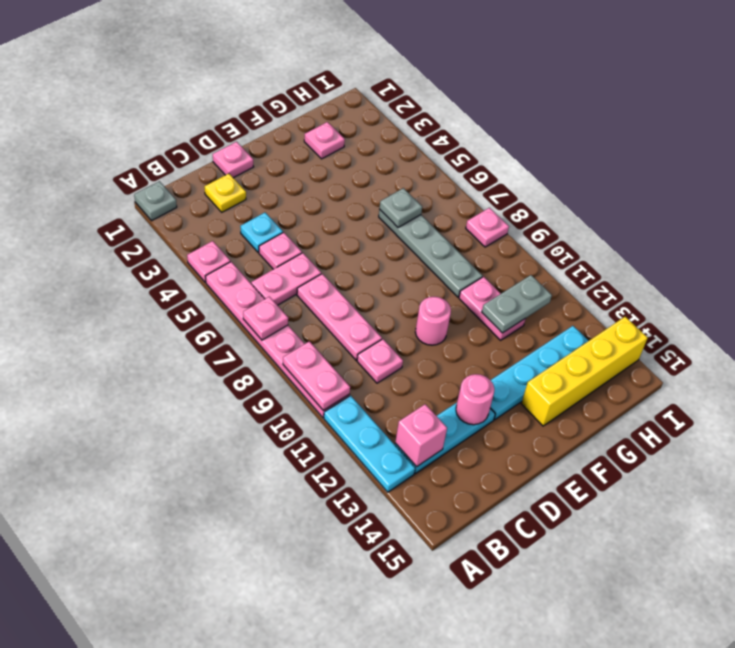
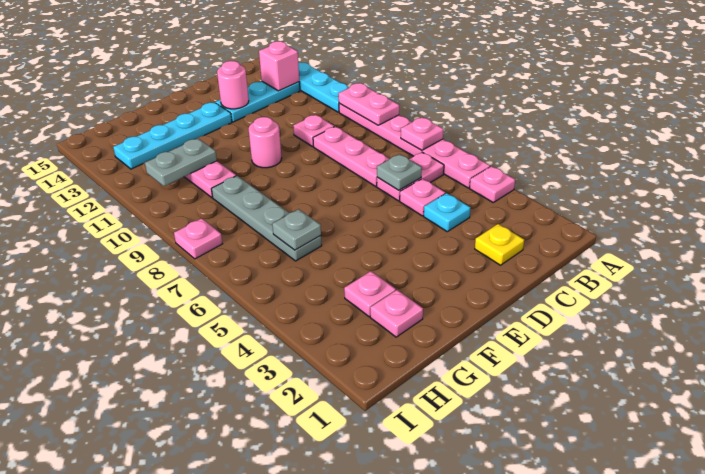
grey plate A1 level 1 -> grey plate C6 level 2
pink plate D1 level 1 -> pink plate G3 level 1
yellow brick F14:I14 level 1 -> none

